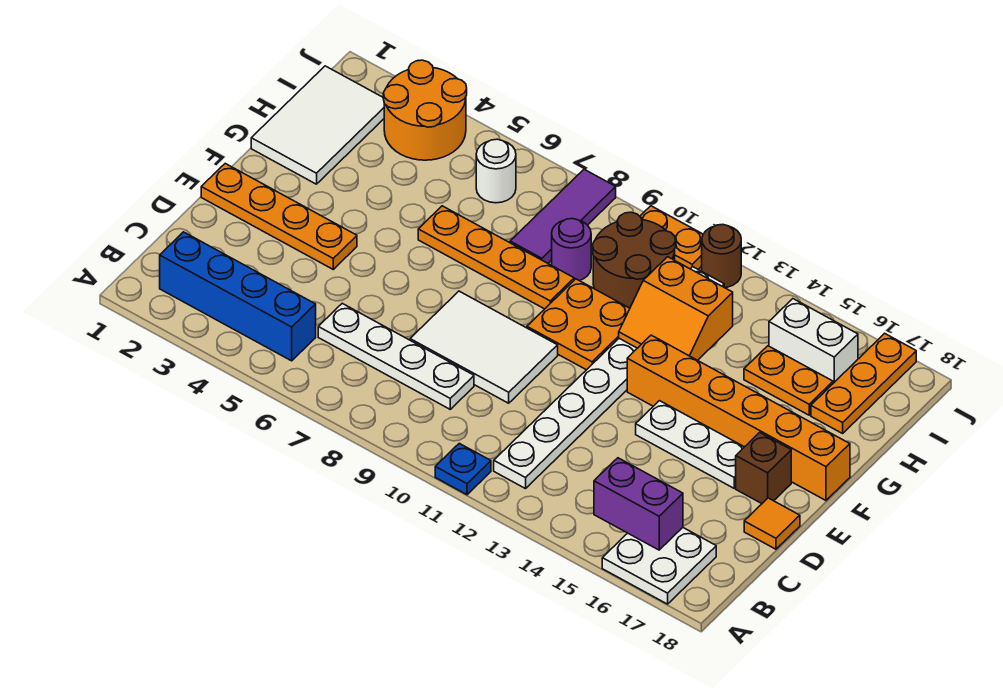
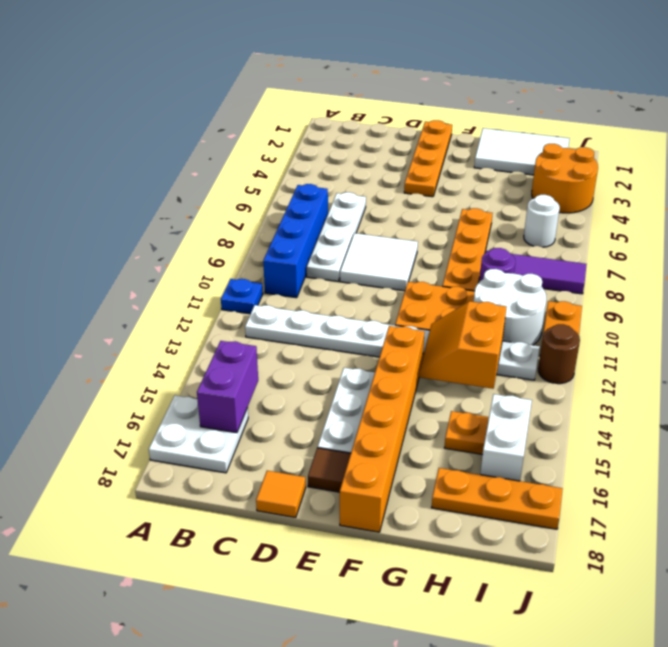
blue brick B2:B5 level 1 -> blue brick B7:B10 level 1
white tile D8:E10 level 1 -> white tile D8:E9 level 1
brown brick E17 level 1 -> brown tile E17 level 1
brown round brick H10:I11 level 1 -> white round brick H10:I11 level 1
orange plate H15:H16 level 1 -> orange plate H15 level 1

